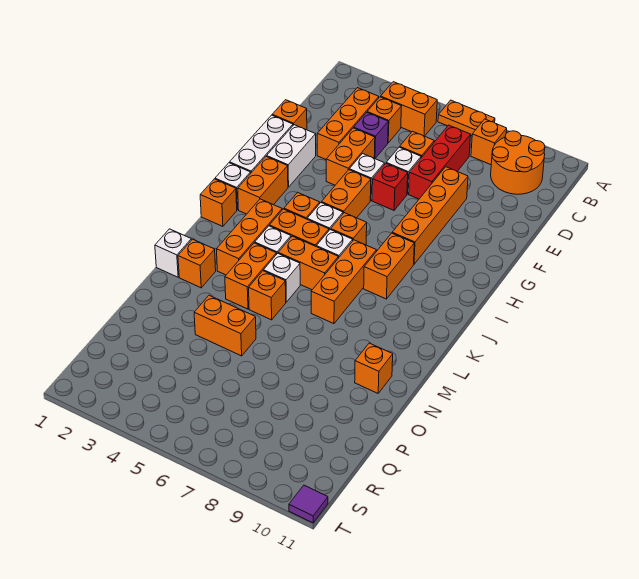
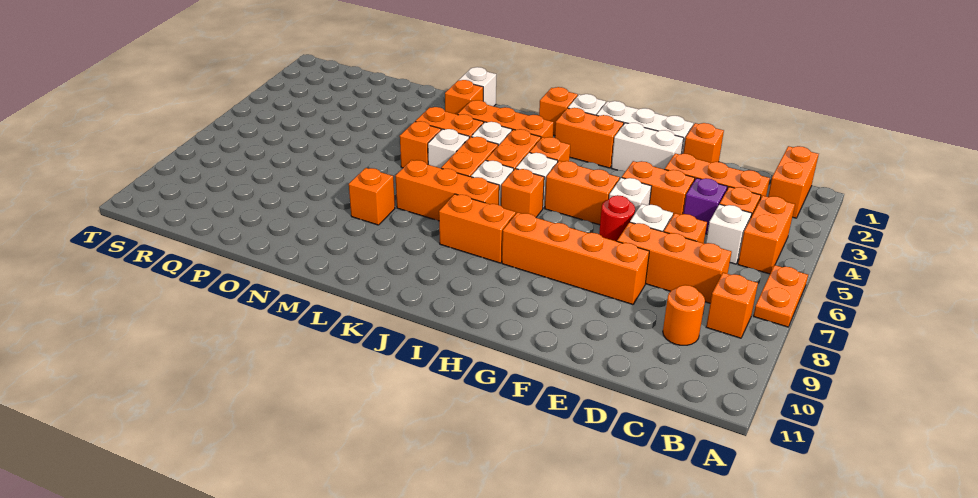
orange round brick B9:C10 level 1 -> orange round brick C9 level 1
none -> white brick C5 level 1
red brick C7:E7 level 1 -> orange brick C7:E7 level 1
red brick F6 level 1 -> red round brick F6 level 1
orange brick N10 level 1 -> orange brick M8 level 1
orange brick O4:O5 level 1 -> orange brick B1:B2 level 1
purple tile T11 level 1 -> none

